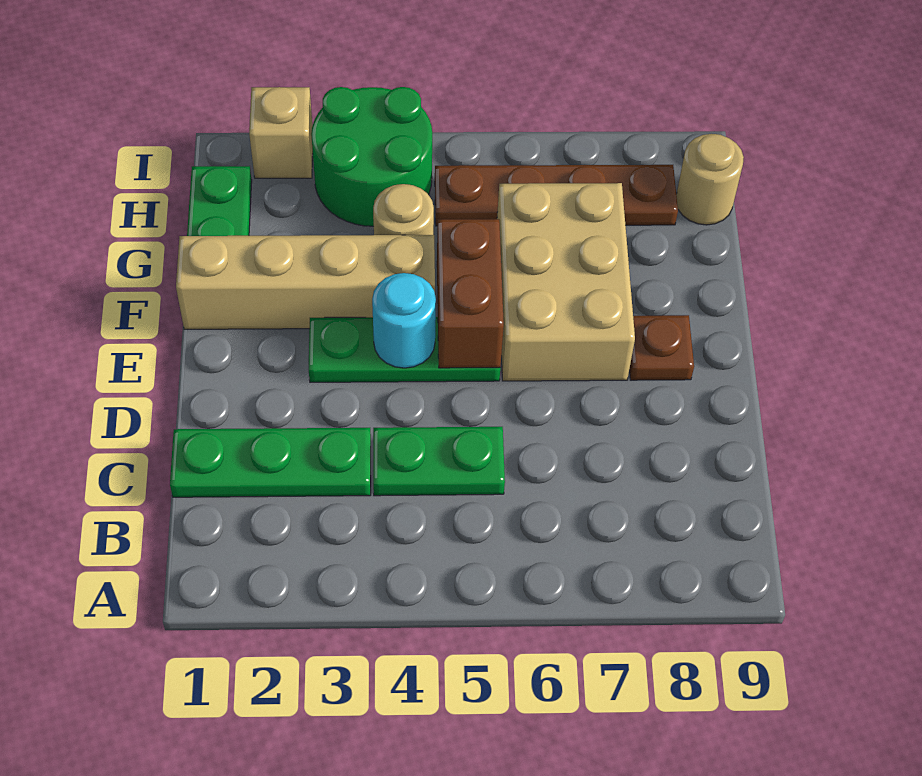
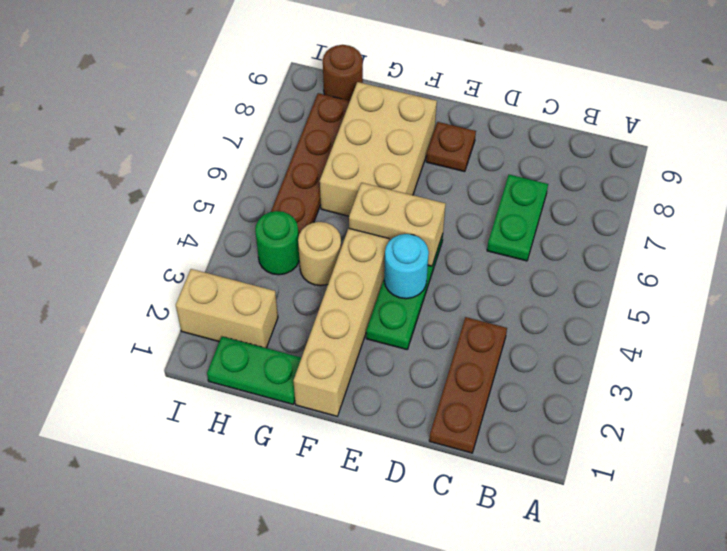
green plate C1:C3 level 1 -> brown plate C1:C3 level 1
green plate C4:C5 level 1 -> green plate C6:C7 level 1
brown brick E5:F5 level 2 -> tan brick E5:F5 level 2
tan brick E6:G7 level 1 -> tan brick F6:G8 level 1
green round brick H3:I4 level 1 -> green round brick H4 level 1
tan round brick H9 level 1 -> brown round brick H9 level 1
tan brick I2 level 1 -> tan brick H2:I2 level 1

